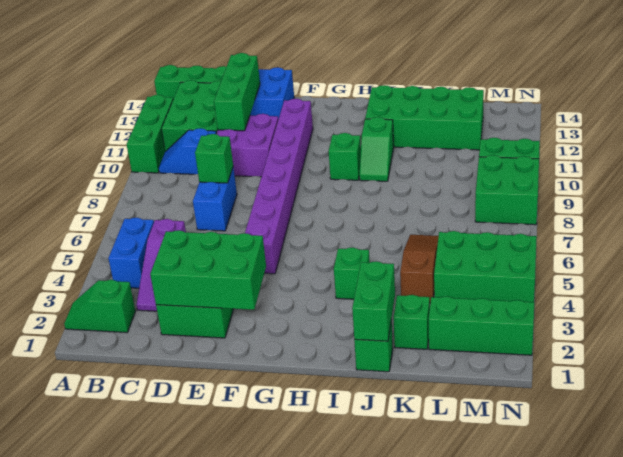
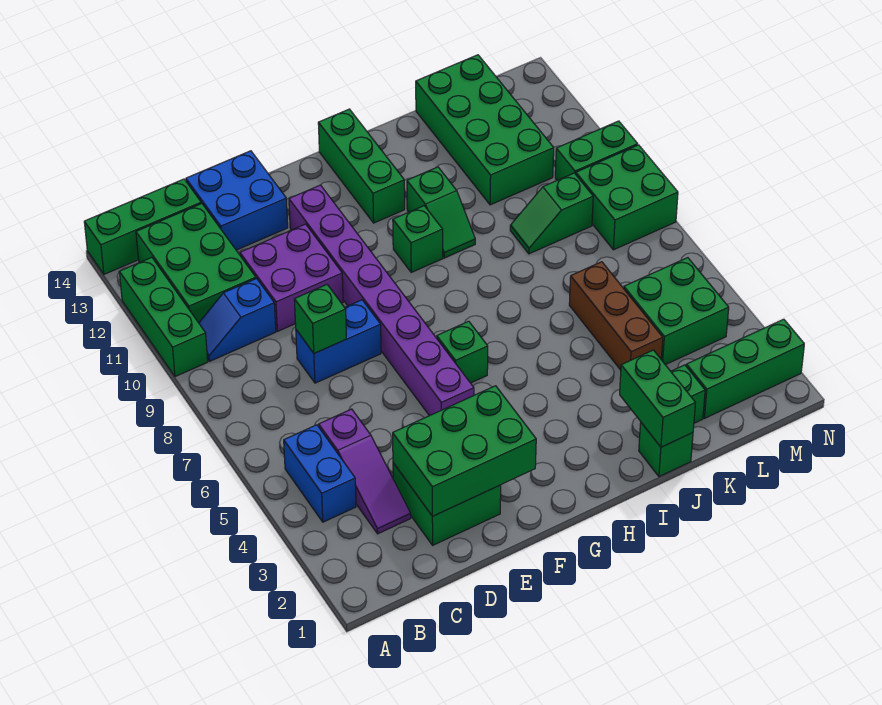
green slope A2:B2 level 1 top B -> green slope K9:L9 level 1 top L
blue brick D7:D8 level 1 -> blue brick D8:E8 level 1
green brick D11:D13 level 2 -> green brick H12:H14 level 1
green brick I4 level 1 -> green brick G6 level 1
green brick I12:L13 level 1 -> green brick K11:L14 level 1
brown slope K4:K6 level 1 top 4 -> brown brick K4:K6 level 1
green brick L4:N5 level 1 -> green brick L4:M5 level 1

